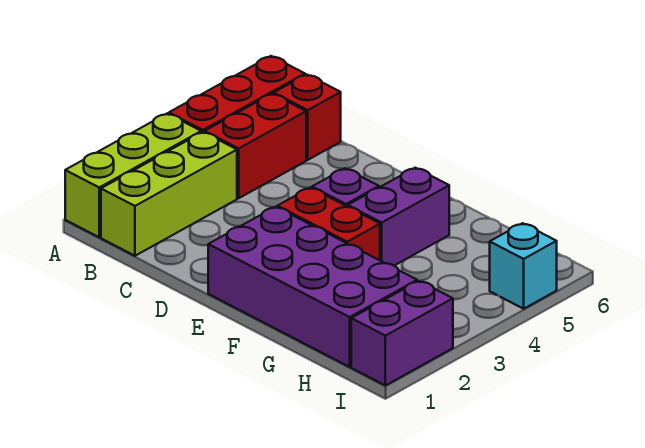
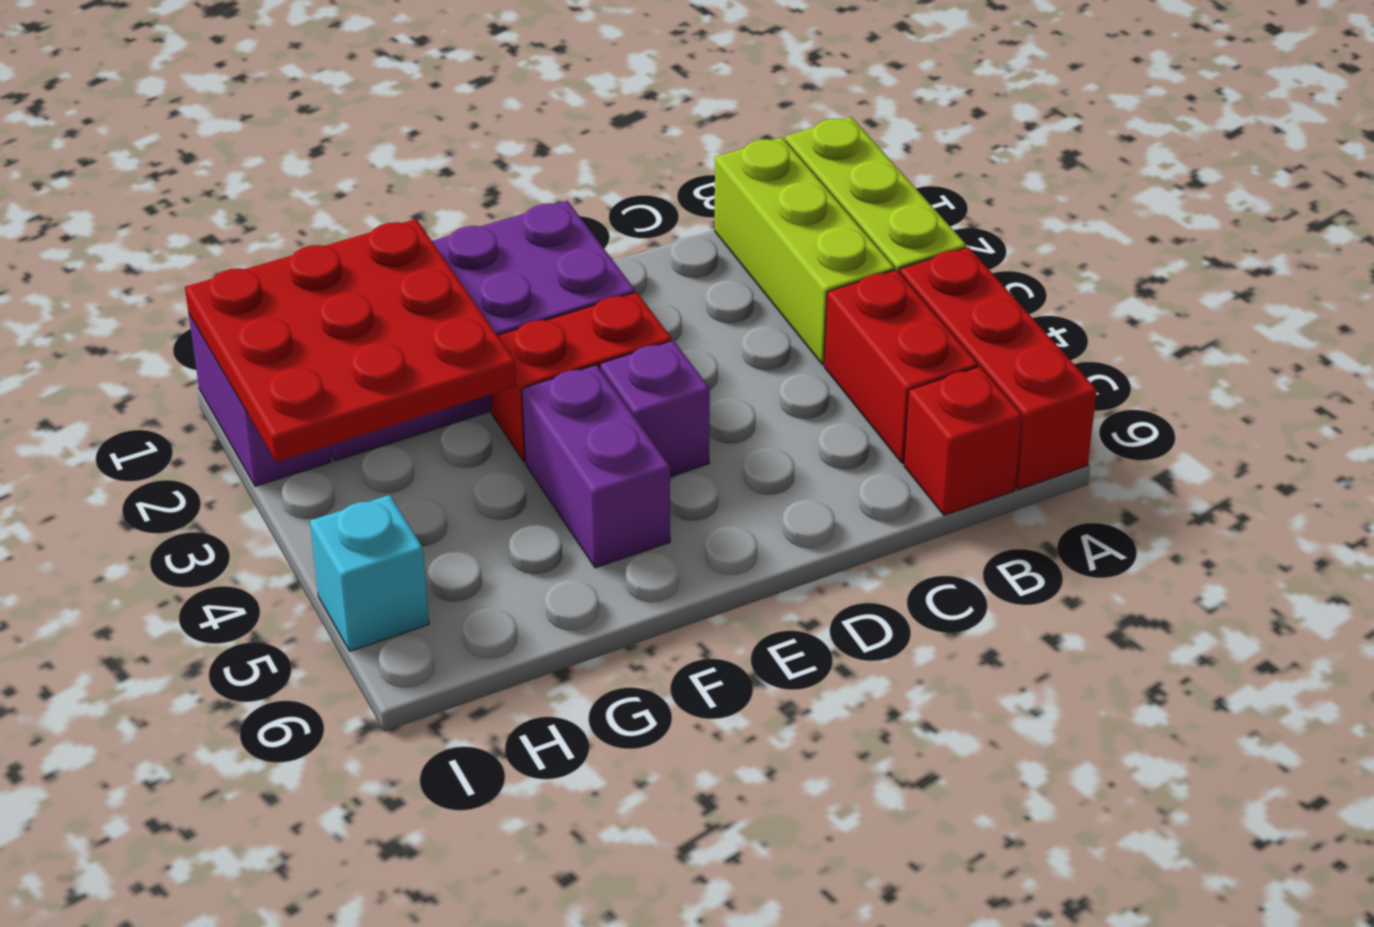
none -> red plate G1:I3 level 2

